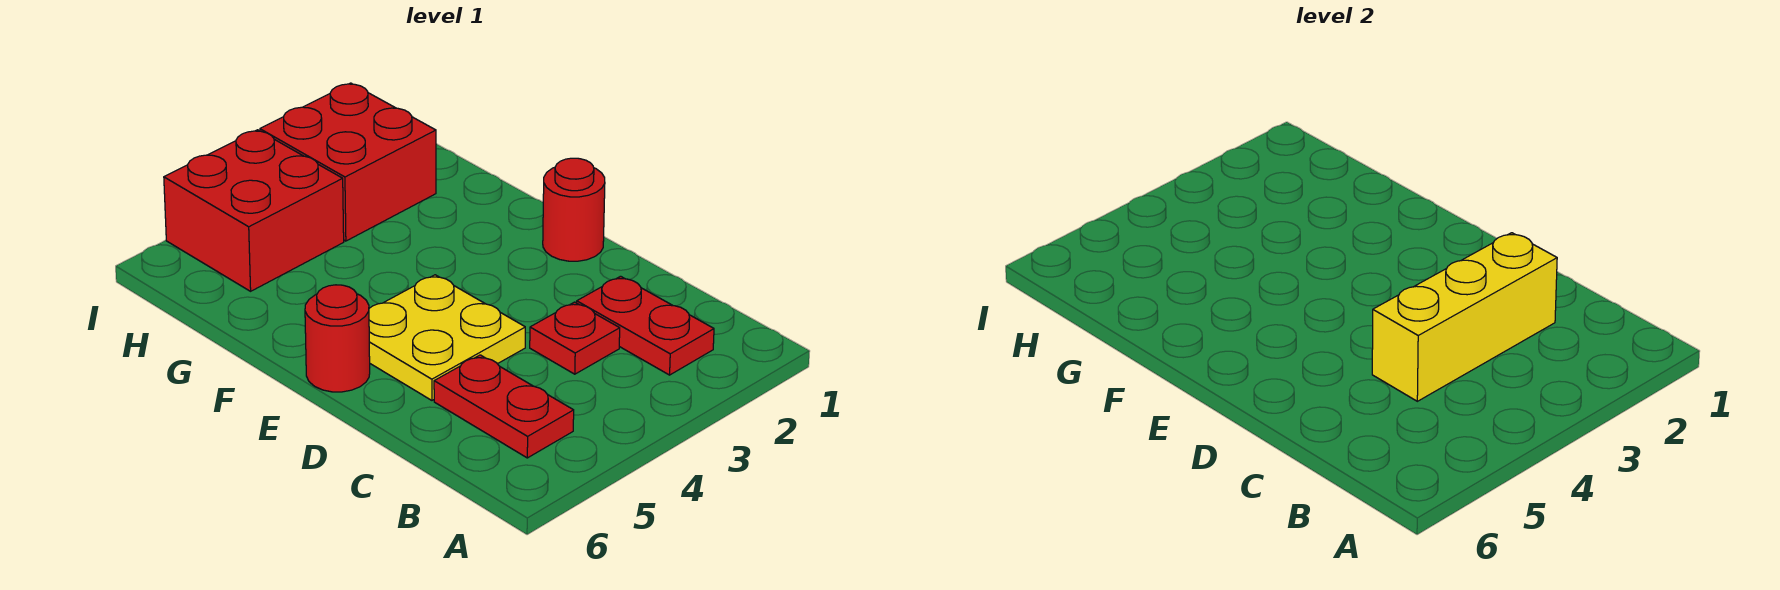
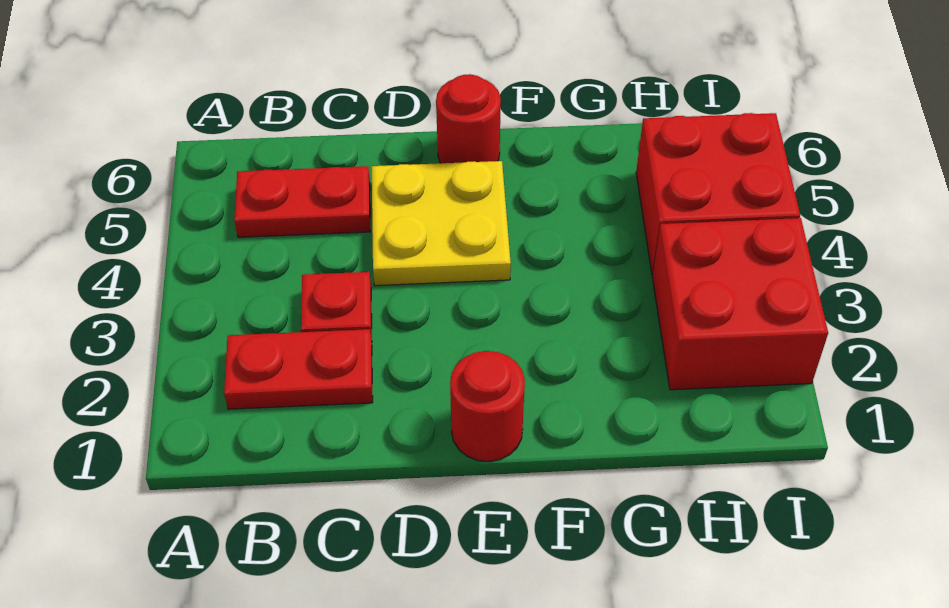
yellow brick C2:C4 level 2 -> none

